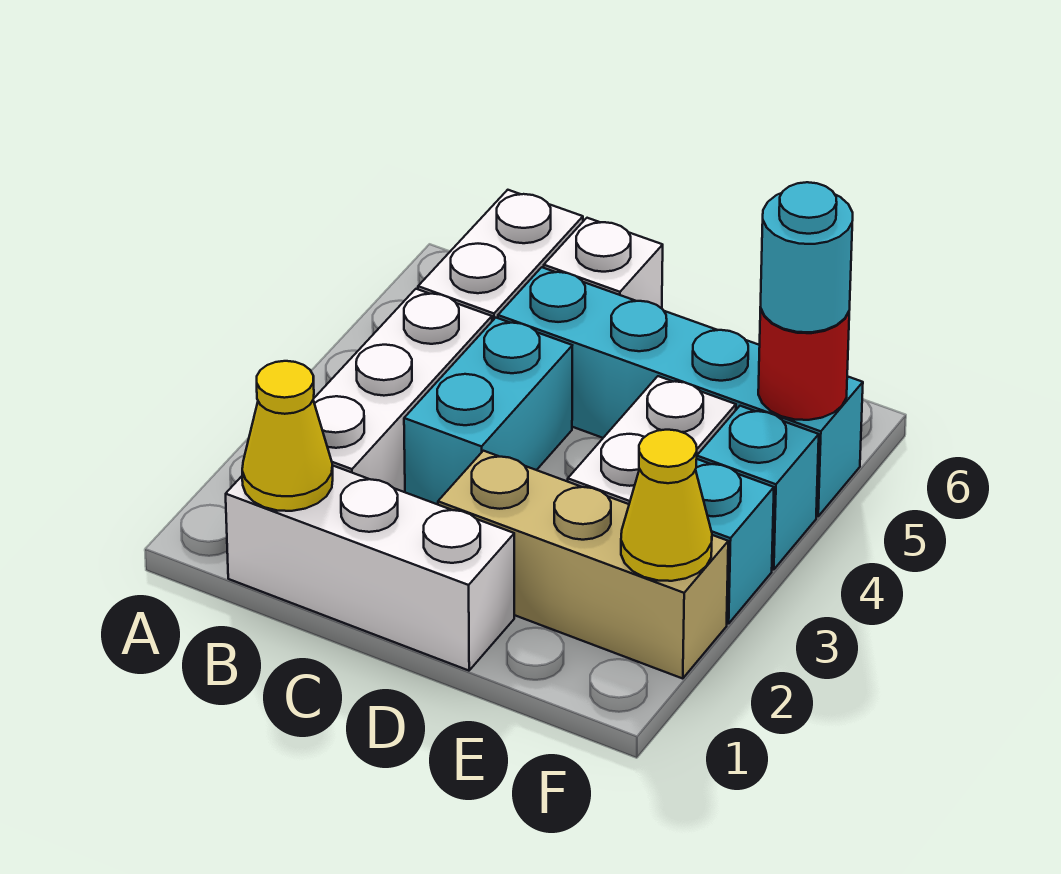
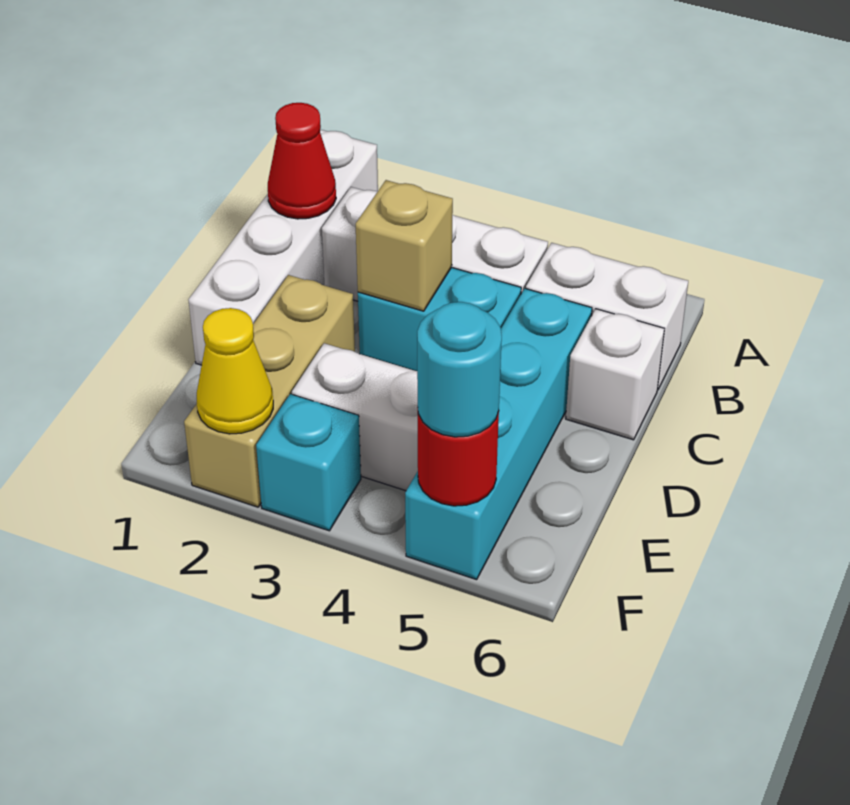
white brick B1:D1 level 1 -> white brick A1:D1 level 1
yellow cone B1 level 2 -> red cone B1 level 2
none -> tan brick C3 level 2
cyan brick F4 level 1 -> none

